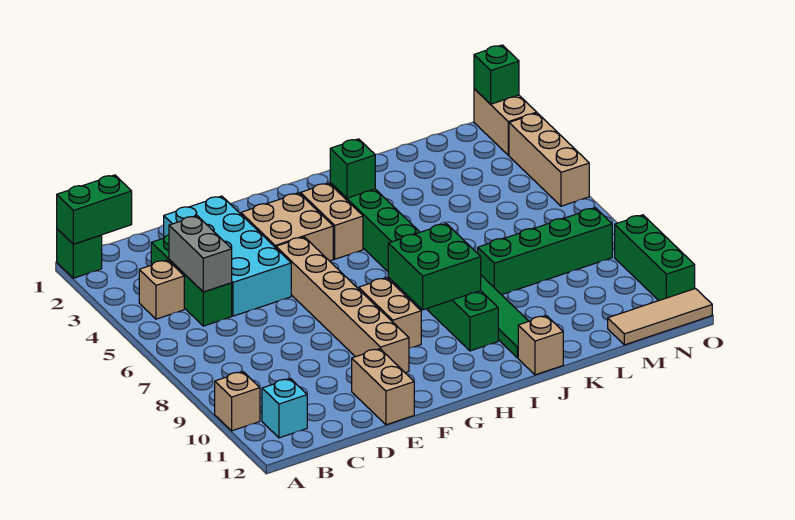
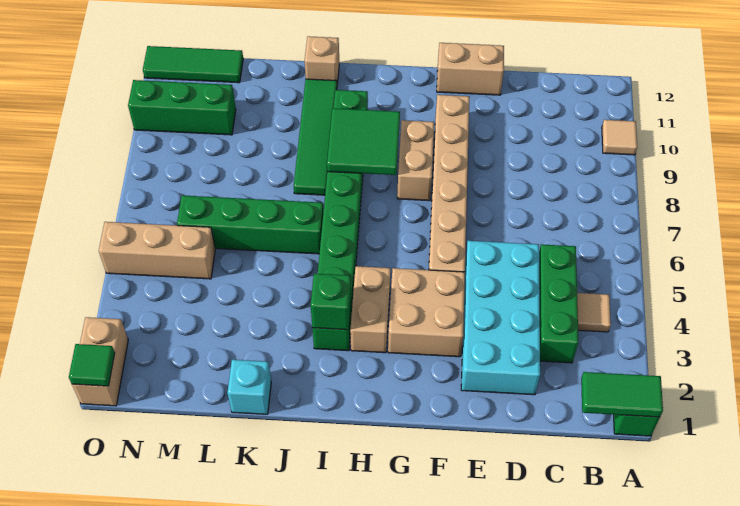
green brick A1:B1 level 2 -> green tile A1:B1 level 2
tan brick A10 level 1 -> tan tile A10 level 1
tan brick B4 level 1 -> tan tile B4 level 1
cyan brick B11 level 1 -> cyan brick K1 level 1
grey brick C4:C5 level 2 -> none
tan brick E11:E12 level 1 -> tan brick E12:F12 level 1
green brick H8:I9 level 2 -> green tile H8:I9 level 2
green brick K8:N8 level 1 -> green brick J6:M6 level 1
tan tile M12:O12 level 1 -> green tile M12:O12 level 1
green brick O1 level 2 -> green tile O1 level 2
tan brick O3:O5 level 1 -> tan brick M5:O5 level 1
green brick O9:O11 level 1 -> green brick M10:O10 level 1

